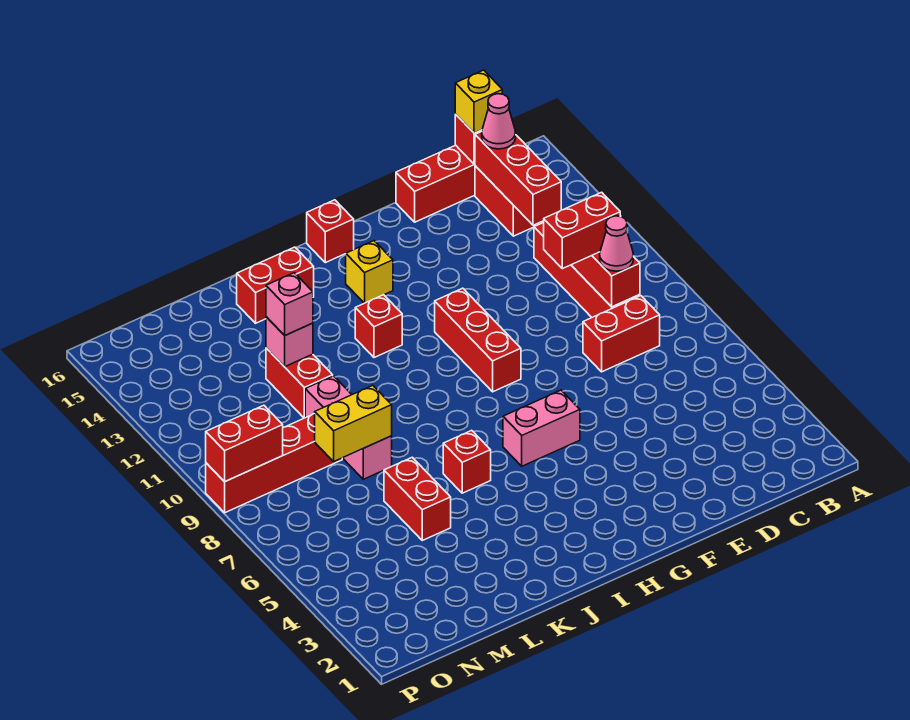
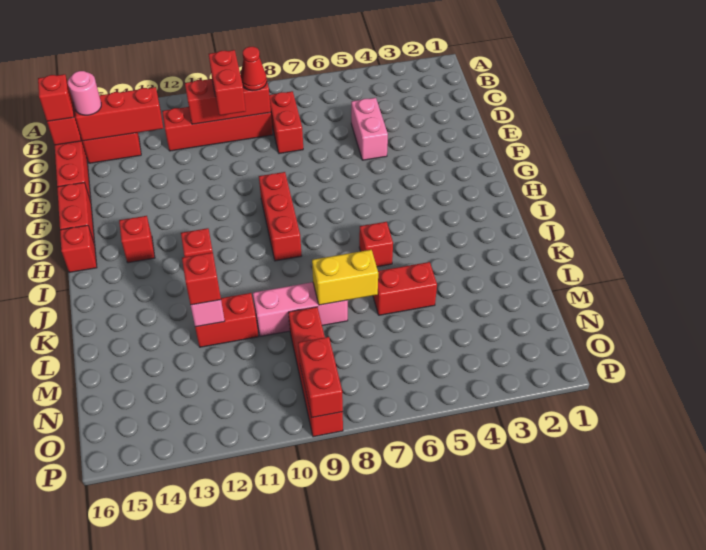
pink cone C9 level 3 -> red cone C9 level 3
pink cone C15 level 3 -> pink round brick C15 level 3
yellow brick C16 level 3 -> red brick C16 level 3
pink brick G6:H6 level 1 -> pink brick D5:E5 level 1
red brick G9:G11 level 1 -> red brick G9:I9 level 1
yellow brick H14 level 1 -> red brick H14 level 1
red brick J15:K15 level 1 -> red brick F16:G16 level 1
yellow brick L8:M8 level 2 -> yellow brick L7:L8 level 2
pink brick L12 level 3 -> red brick L12 level 3

